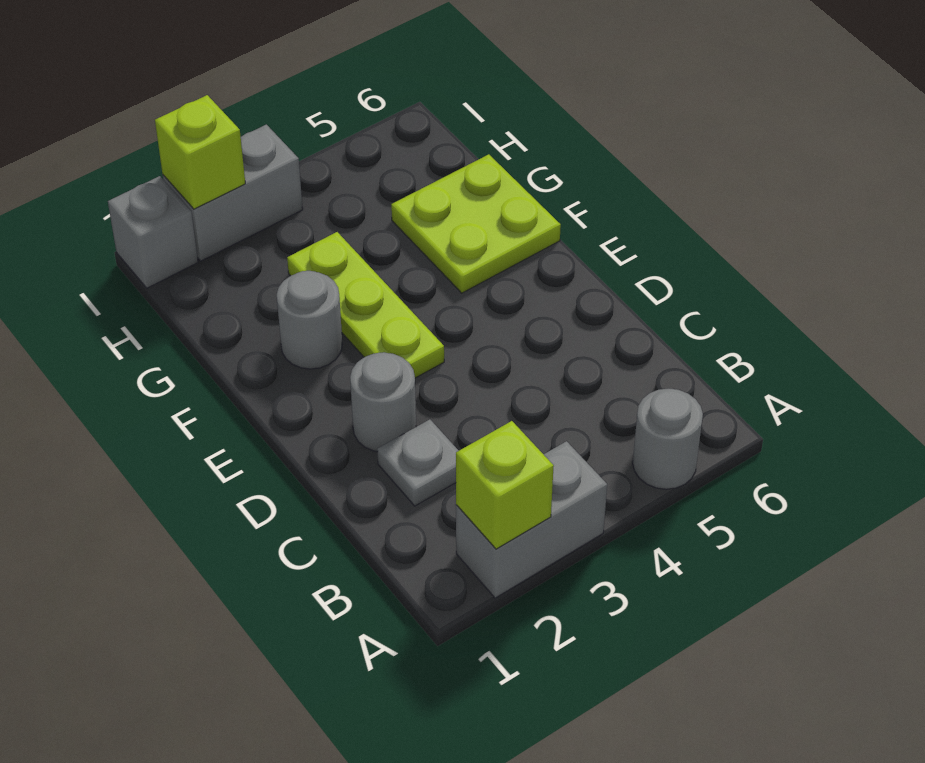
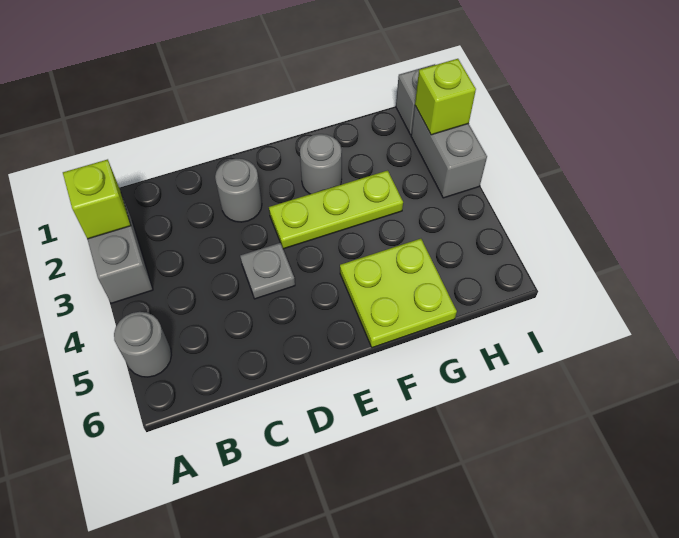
grey plate C2 level 1 -> grey plate D4 level 1

